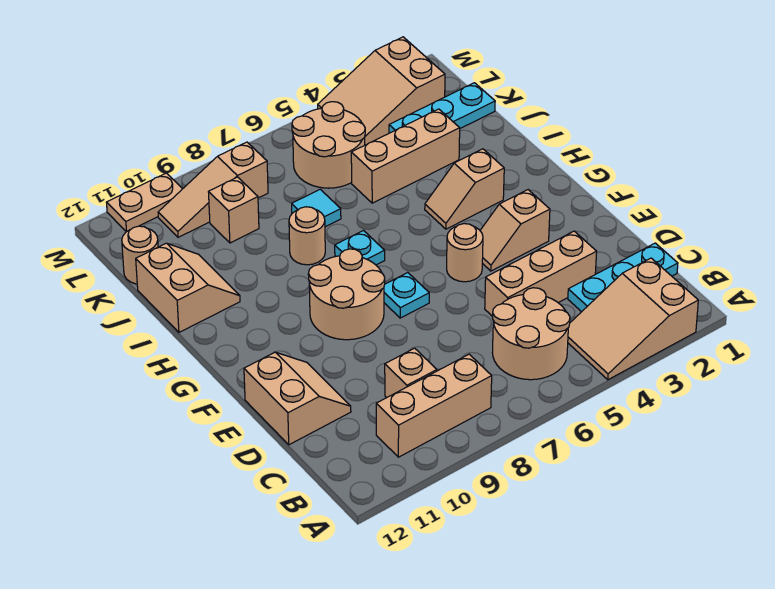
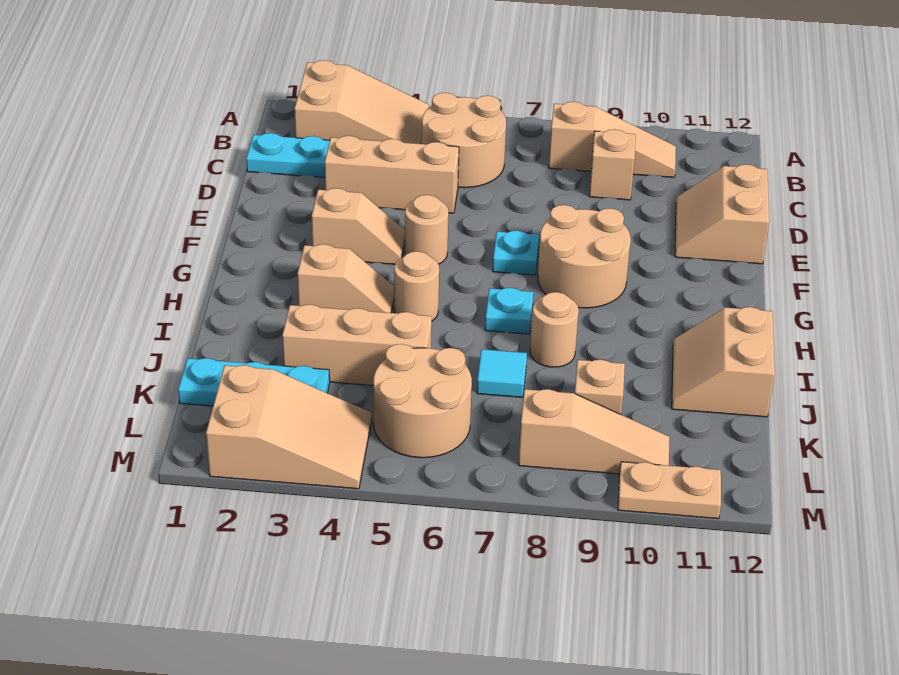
tan brick B8:B10 level 1 -> tan slope B8:B10 level 1 top 8
tan round brick K12 level 1 -> tan round brick H5 level 1

